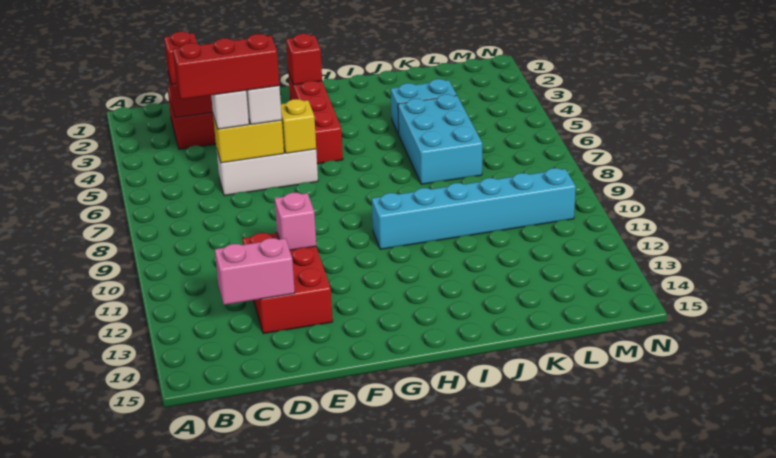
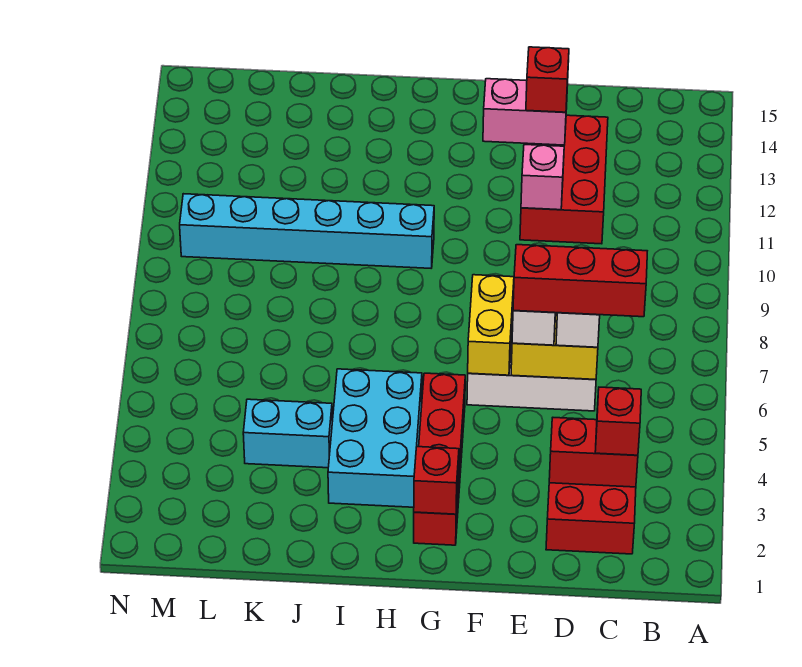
pink brick C13:D13 level 2 -> pink brick E13:F13 level 2
none -> red brick E13 level 3
yellow brick F6 level 2 -> yellow brick F6:F7 level 2
cyan brick J5:K7 level 1 -> cyan brick H3:I5 level 1

